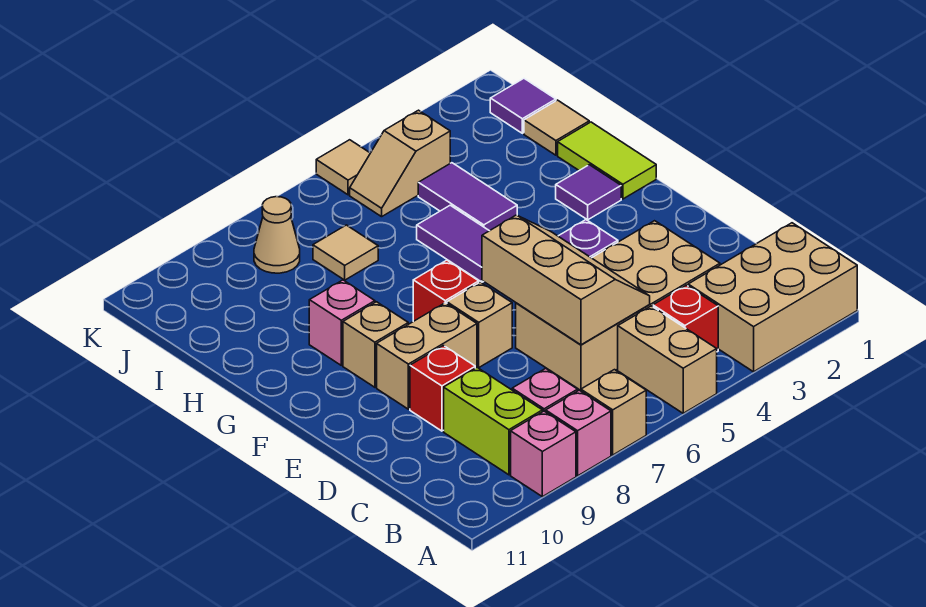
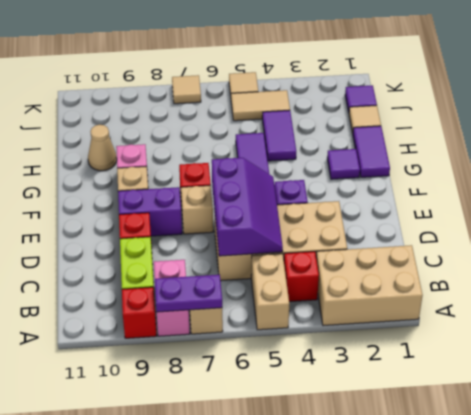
none -> purple plate A7:A8 level 2
pink brick A9 level 1 -> red brick A9 level 1
tan slope C5:E6 level 2 top 6 -> purple slope C5:E6 level 2 top 6
tan brick E8:E9 level 1 -> purple brick E8:E9 level 1
lime tile G1:H1 level 1 -> purple tile G1:H1 level 1
tan tile I7 level 1 -> tan tile K7 level 1
tan slope J4:J5 level 1 top 4 -> tan tile J4:J5 level 1
tan cone J8 level 1 -> tan cone H10 level 1

